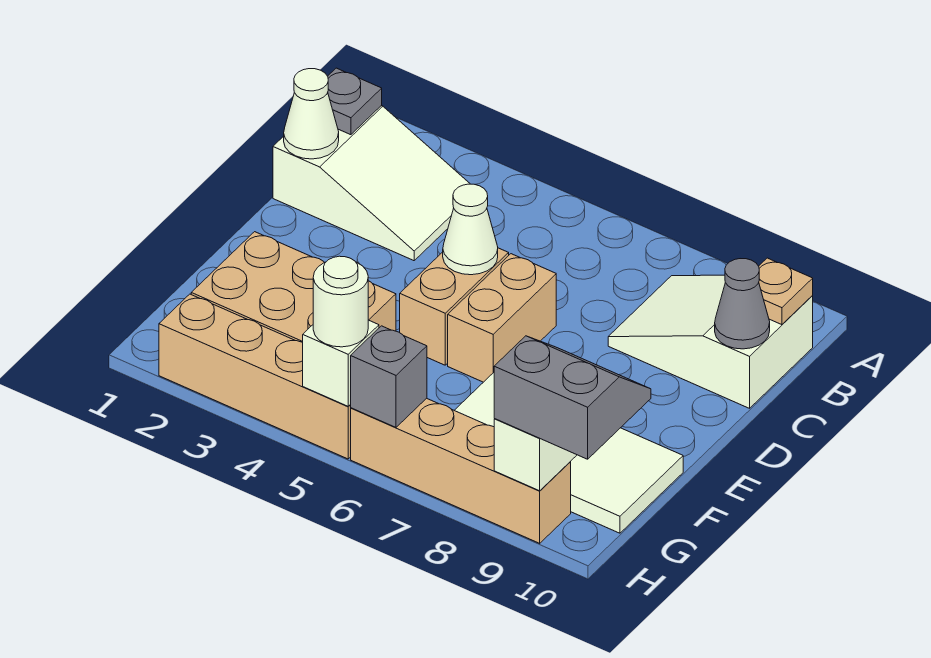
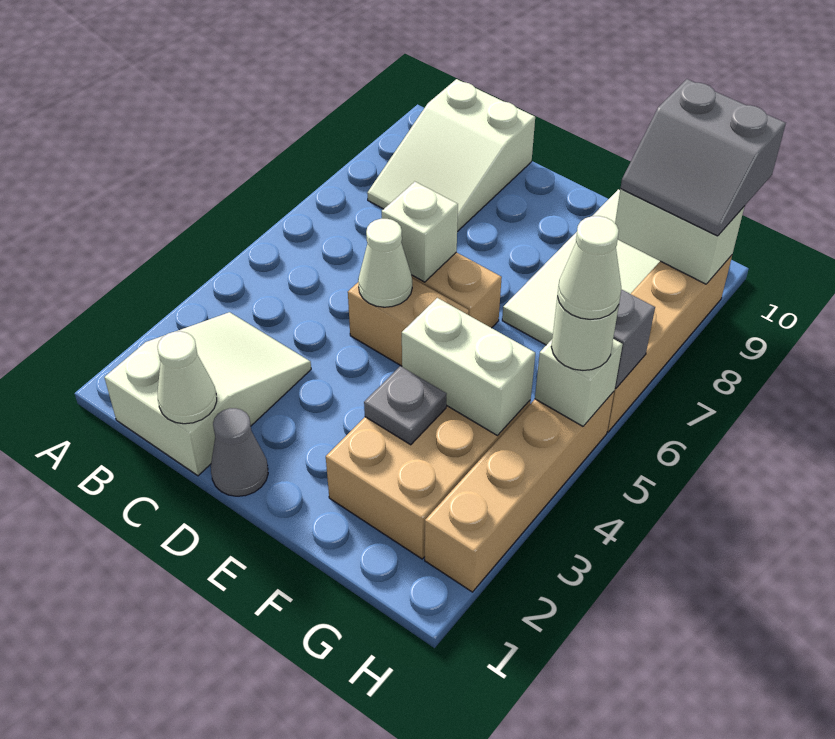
grey plate B1 level 2 -> grey plate F3 level 2
tan plate B10 level 2 -> none
grey cone C10 level 2 -> grey cone D1 level 1
none -> white brick D6 level 2
none -> white brick F4:G4 level 2
grey slope G9:H10 level 3 top H -> grey slope G9:H10 level 3 top 10
none -> white cone H5 level 4

